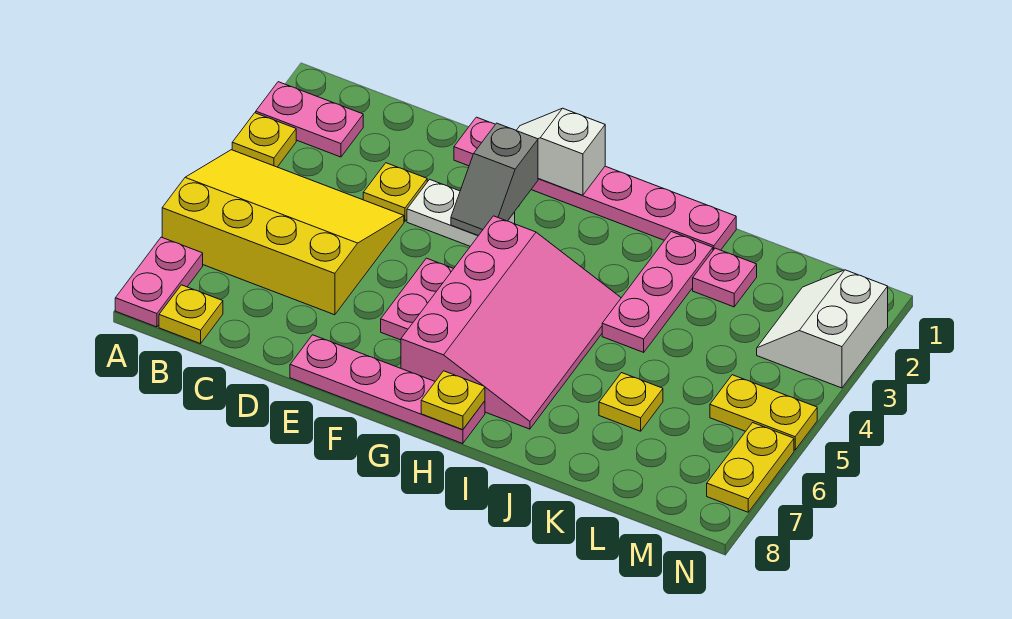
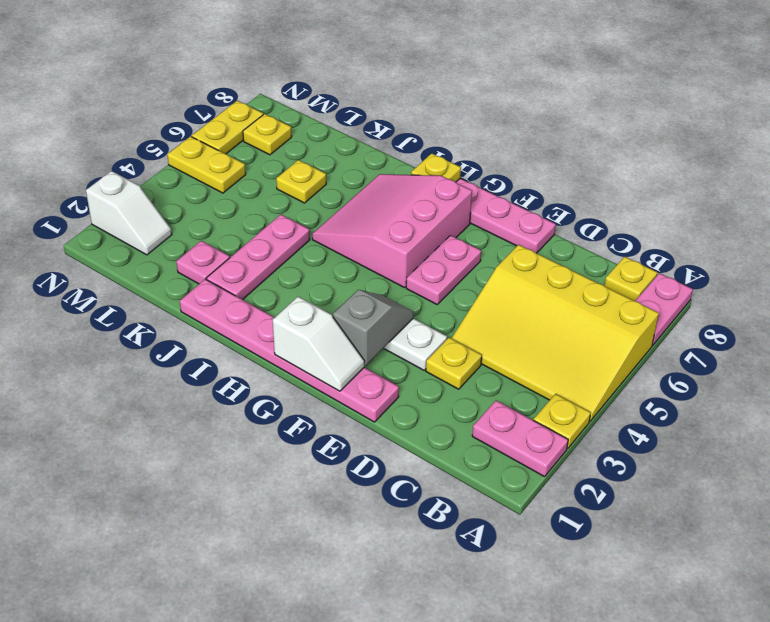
pink slope G4:I7 level 1 top G -> pink slope G5:I7 level 1 top G
white slope M2:N3 level 1 top N -> white slope M2:N2 level 1 top N
none -> yellow plate M7 level 1

